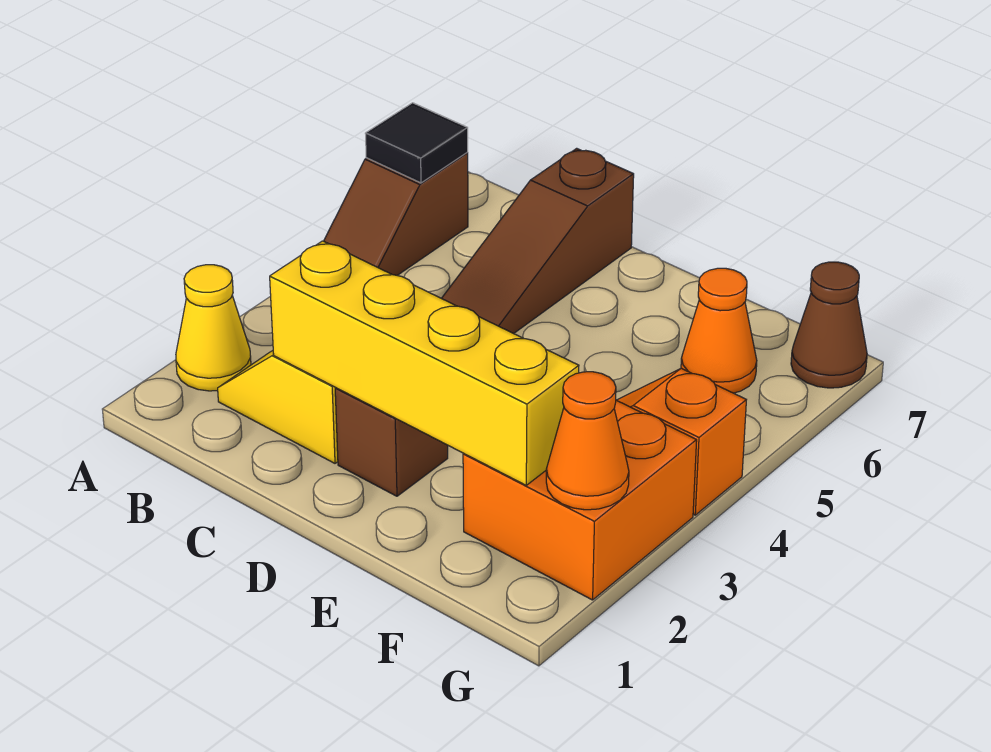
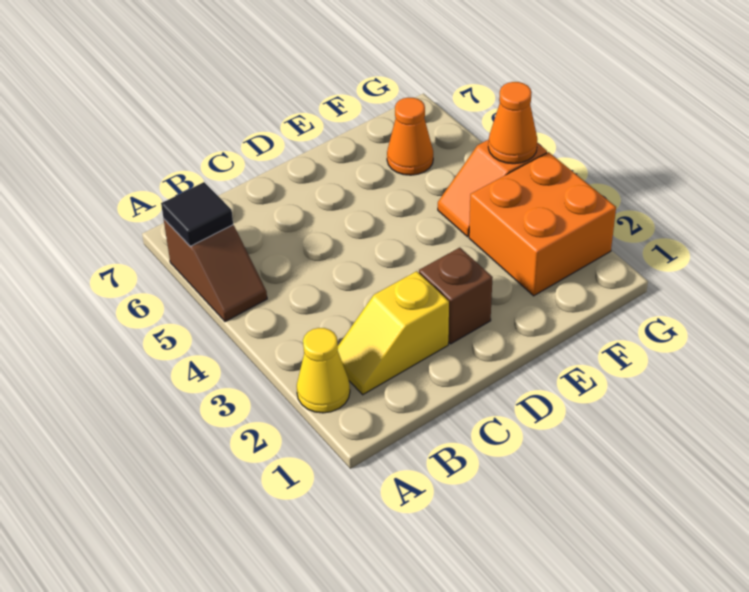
yellow brick C2:F2 level 2 -> none
brown slope C5:C7 level 1 top 7 -> none
orange cone G2 level 2 -> orange cone G4 level 2
brown cone G7 level 1 -> none

